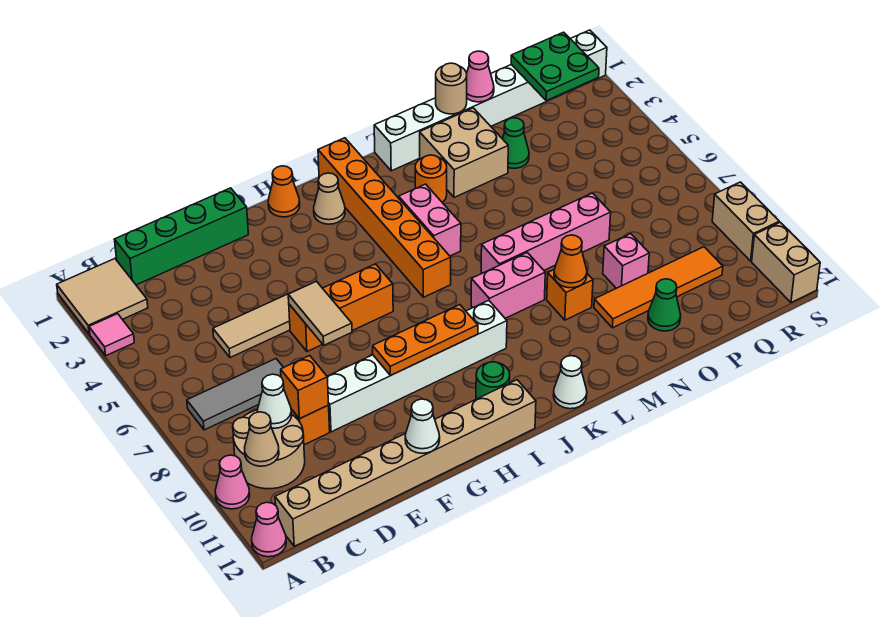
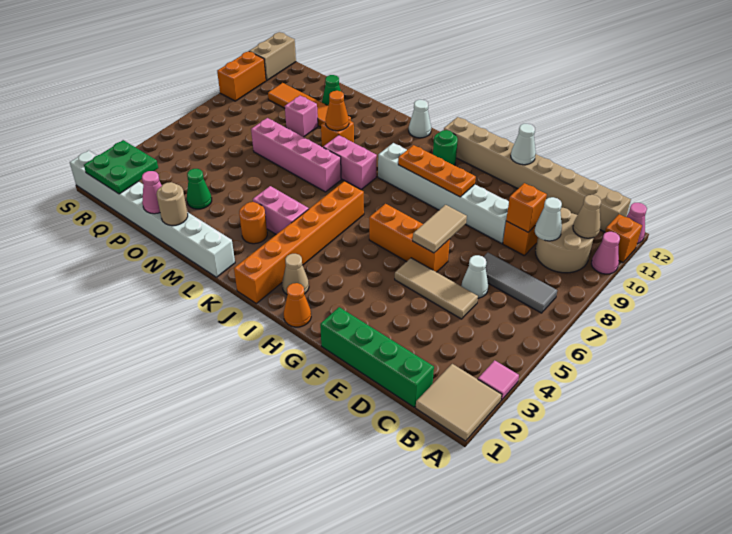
none -> orange brick A11 level 1
none -> white cone D6 level 1
pink brick K4:K5 level 1 -> pink brick K4:L4 level 1
tan brick M2:N3 level 1 -> none
tan brick S9:S10 level 1 -> orange brick S9:S10 level 1

